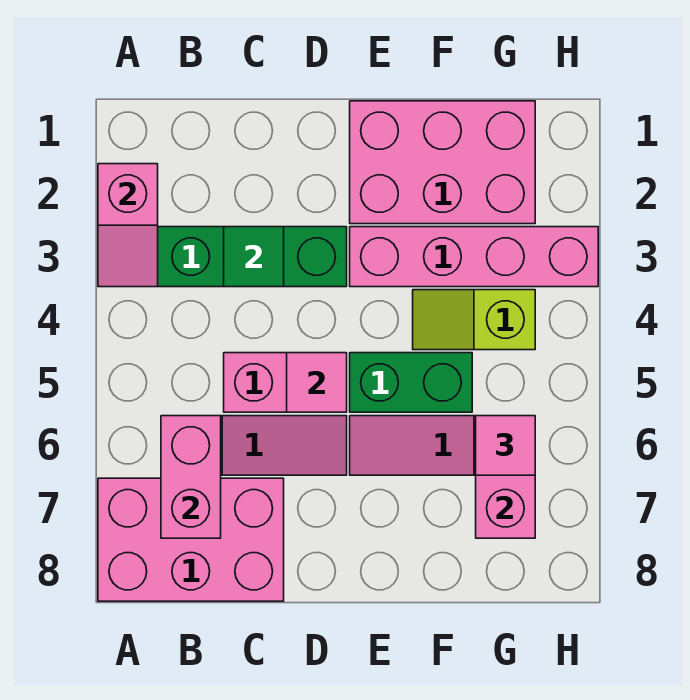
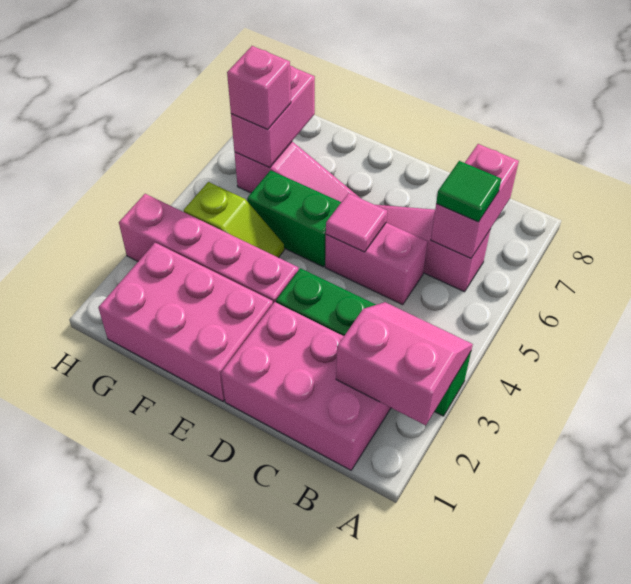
pink slope A2:A3 level 2 top 2 -> pink slope A2:B3 level 2 top 2
pink brick A7:C8 level 1 -> pink brick B1:D2 level 1
green tile C3 level 2 -> green tile B6 level 3
pink tile G6 level 3 -> pink brick G6 level 3

